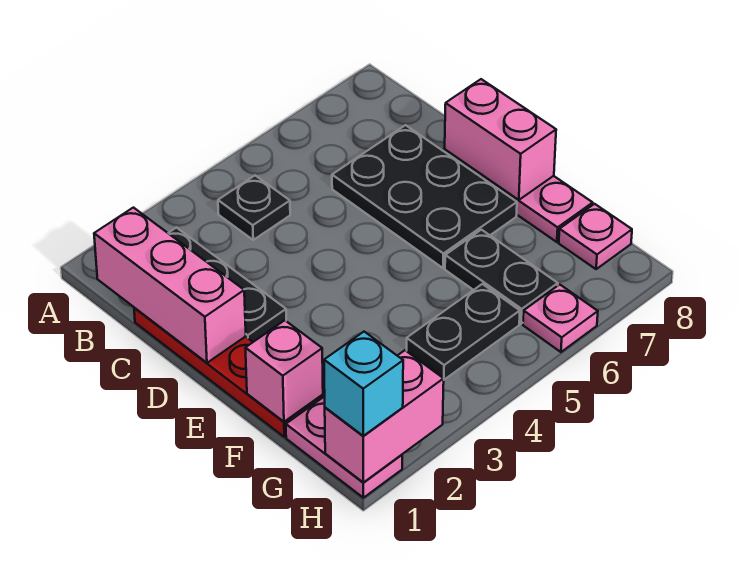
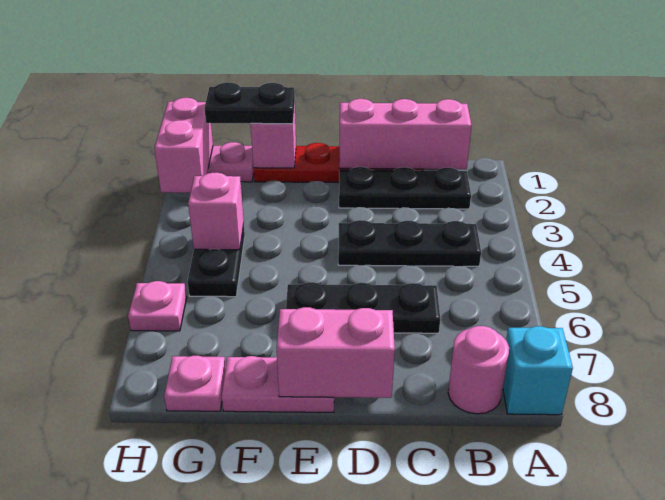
black plate B4 level 1 -> black plate B4:D4 level 1
none -> pink round brick B8 level 1
black plate C6:E7 level 1 -> black plate C6:E6 level 1
black plate F6:G6 level 1 -> black plate F1:G1 level 3
none -> pink brick G4 level 2
cyan brick H1 level 3 -> cyan brick A8 level 1

